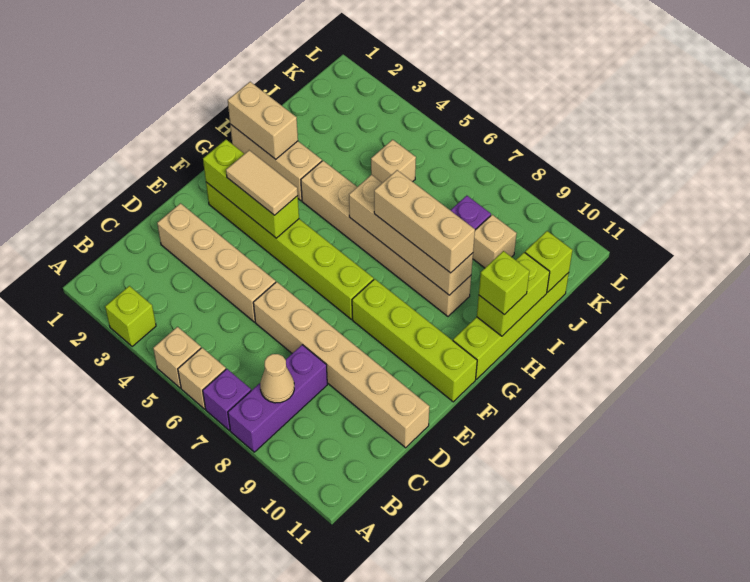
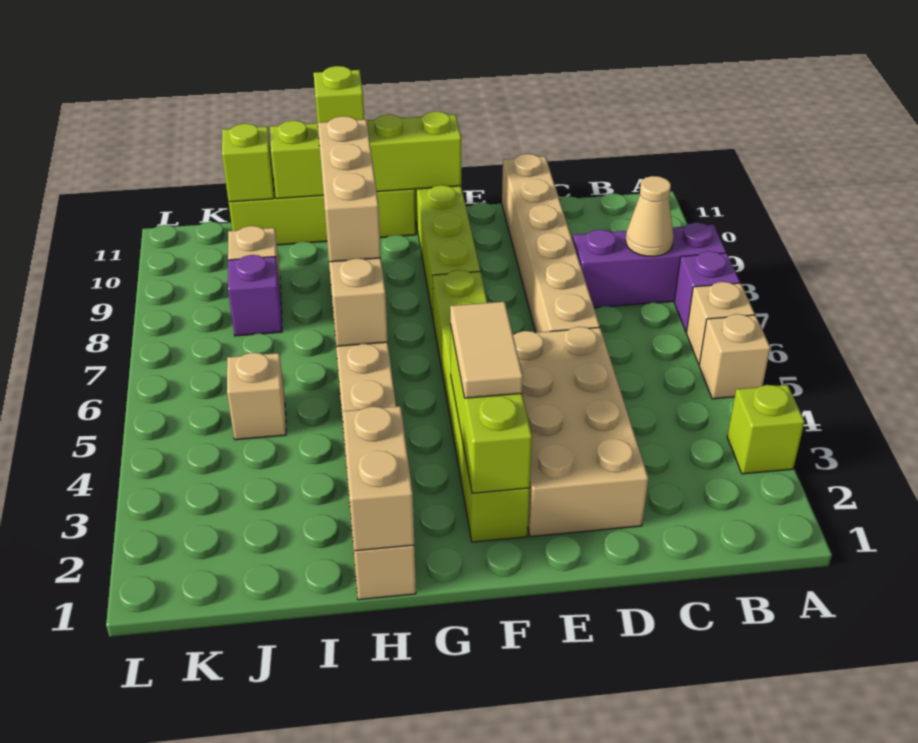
tan brick D2:D5 level 1 -> tan brick D2:E5 level 1
lime brick H11:I11 level 2 -> lime brick F11:I11 level 2

